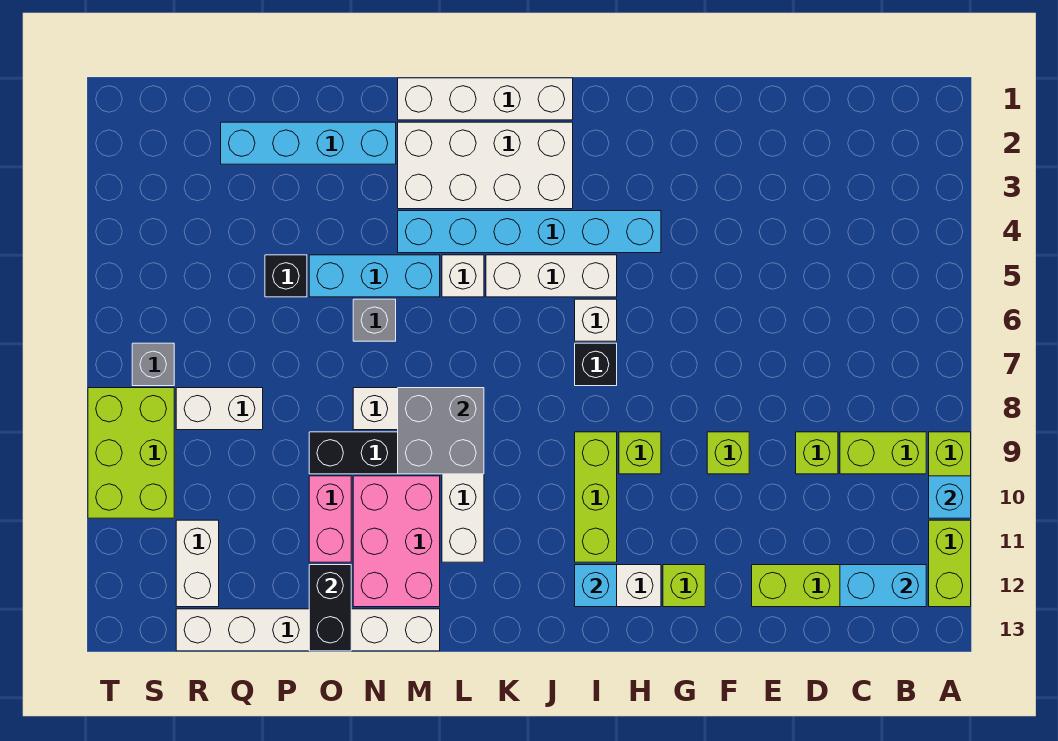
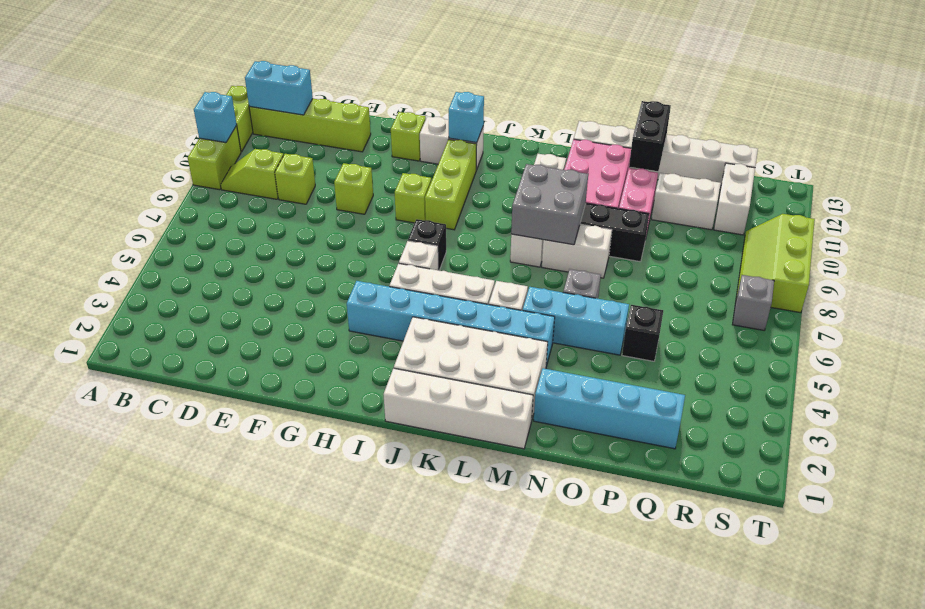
lime brick B9:C9 level 1 -> lime slope B9:C9 level 1 top C
white brick Q8:R8 level 1 -> white brick P11:Q11 level 1
lime brick S8:T10 level 1 -> lime slope S8:T10 level 1 top T

